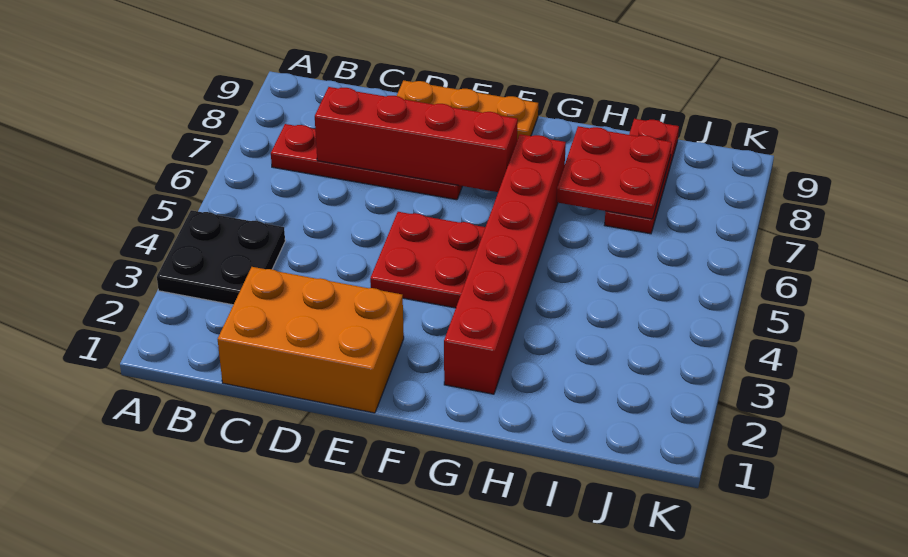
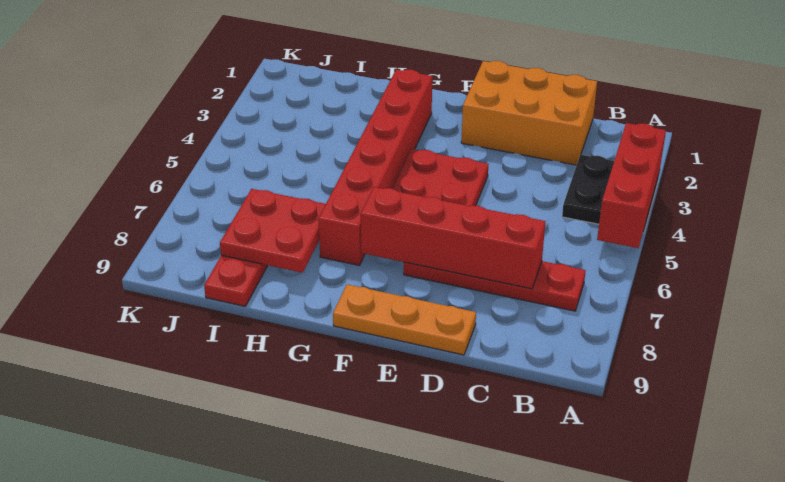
none -> red brick A3:A5 level 2

